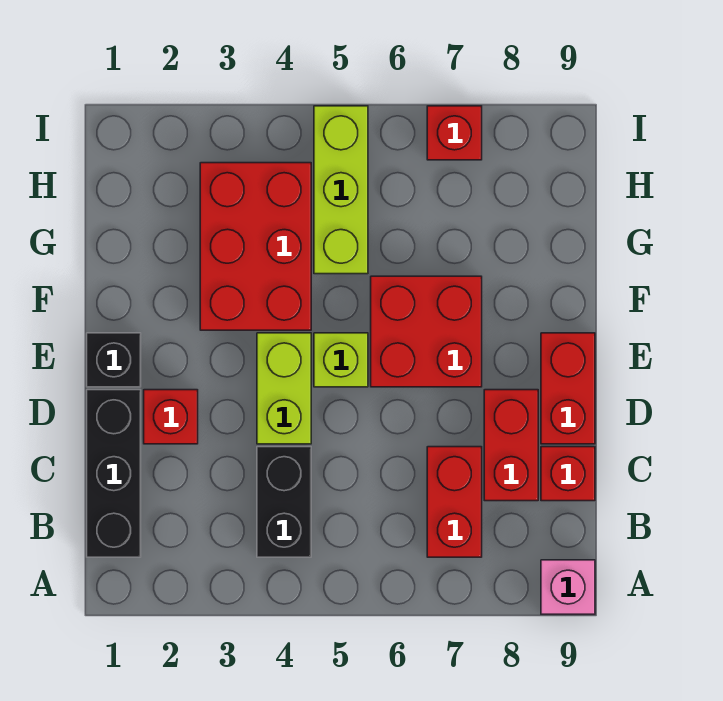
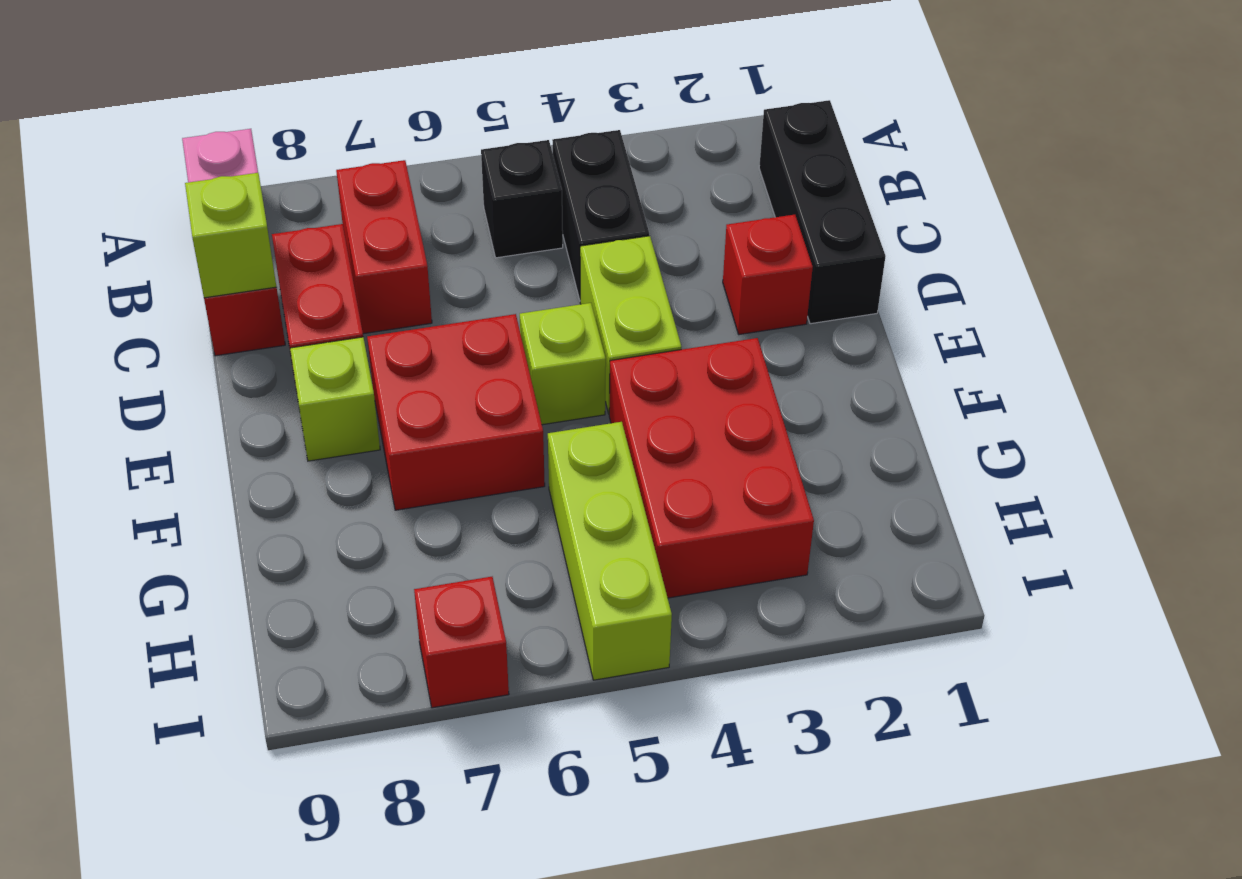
none -> lime brick C9 level 2
red brick D9:E9 level 1 -> none
black brick E1 level 1 -> black brick B5 level 1
none -> lime brick E8 level 1

